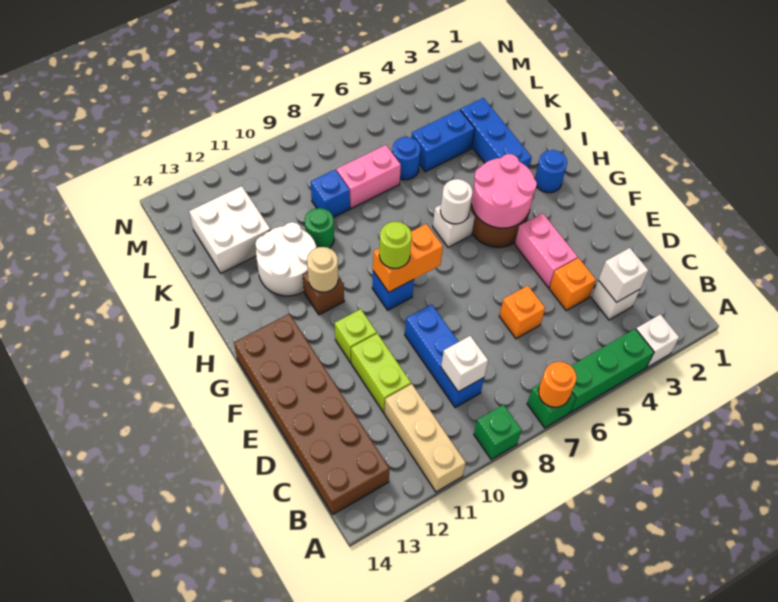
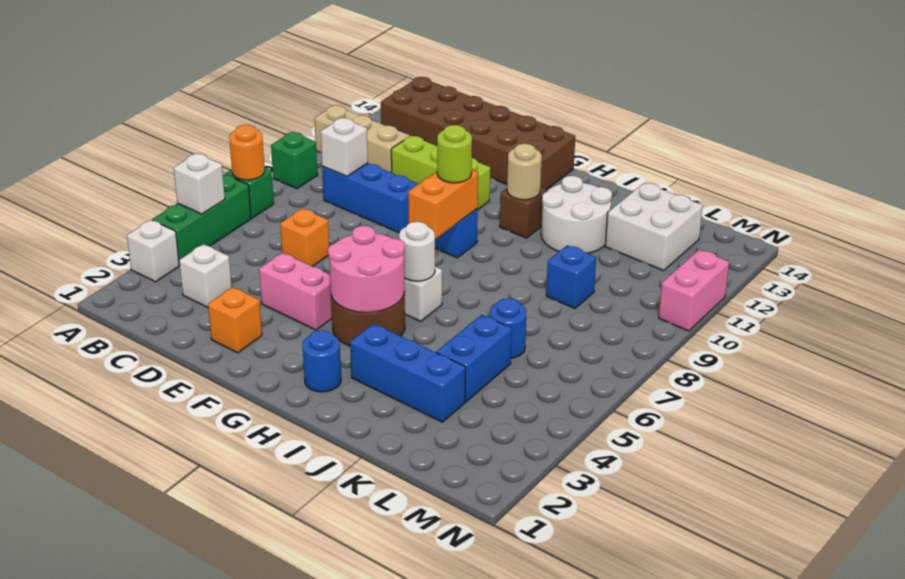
white brick C3 level 2 -> white brick A5 level 2
orange brick D4 level 1 -> orange brick E2 level 1
green round brick J10 level 1 -> none
pink brick K7:K8 level 1 -> pink brick N10:N11 level 1

